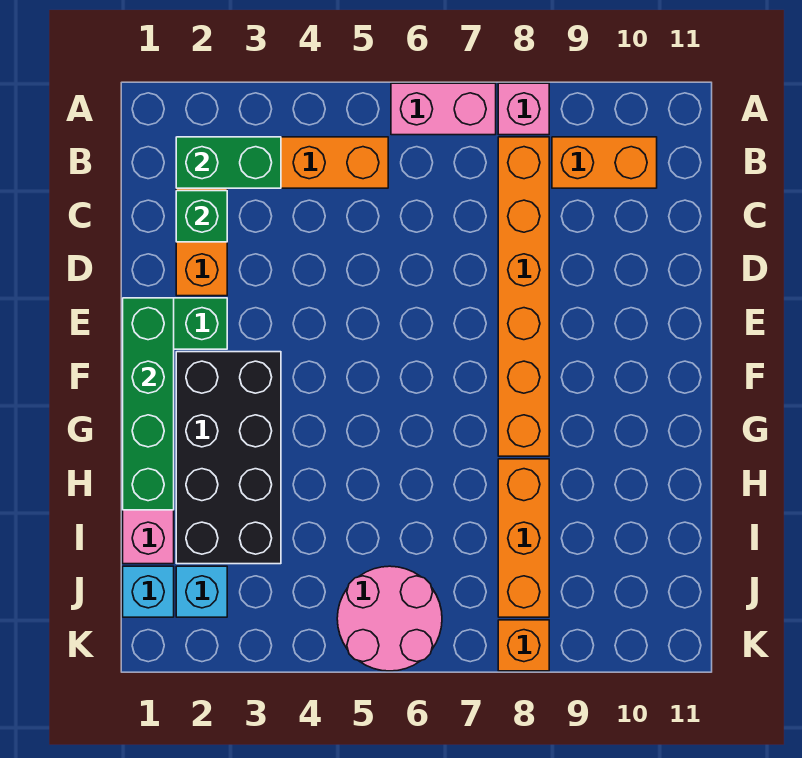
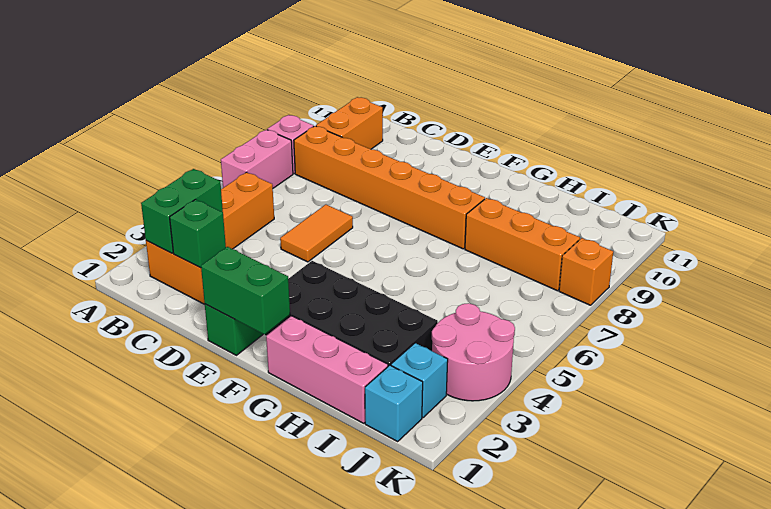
none -> orange tile D5:D6 level 1
green brick E1:H1 level 2 -> green brick E1:F1 level 2
pink round brick J5:K6 level 1 -> pink round brick J3:K4 level 1

